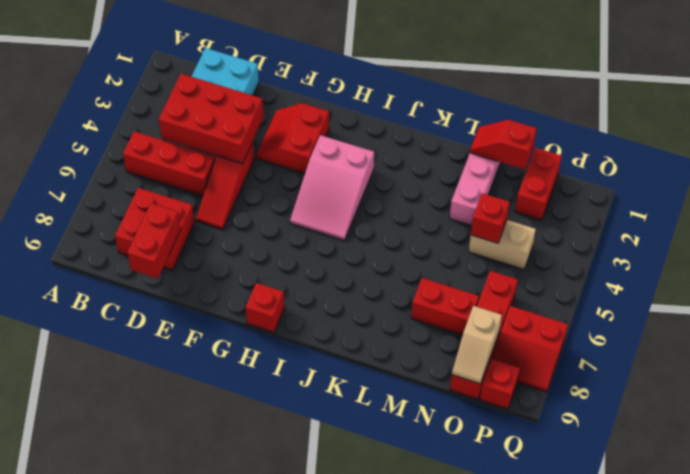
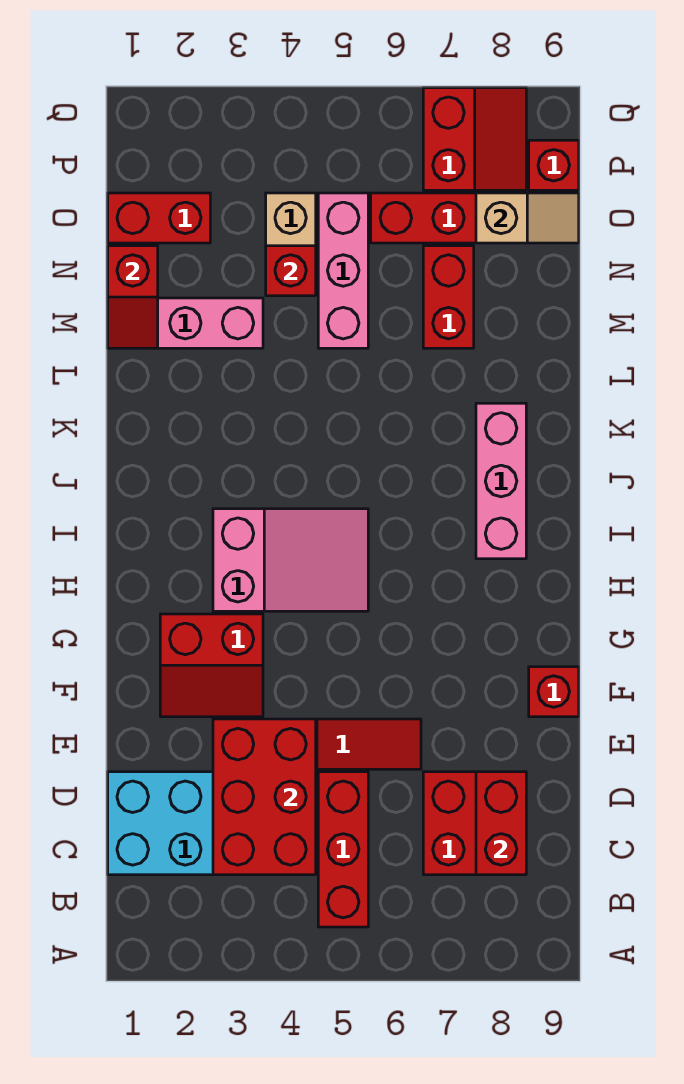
red brick D8:D9 level 2 -> red brick C8:D8 level 2
red brick H9 level 1 -> red brick F9 level 1
none -> pink brick I8:K8 level 1
none -> pink brick M5:O5 level 1

